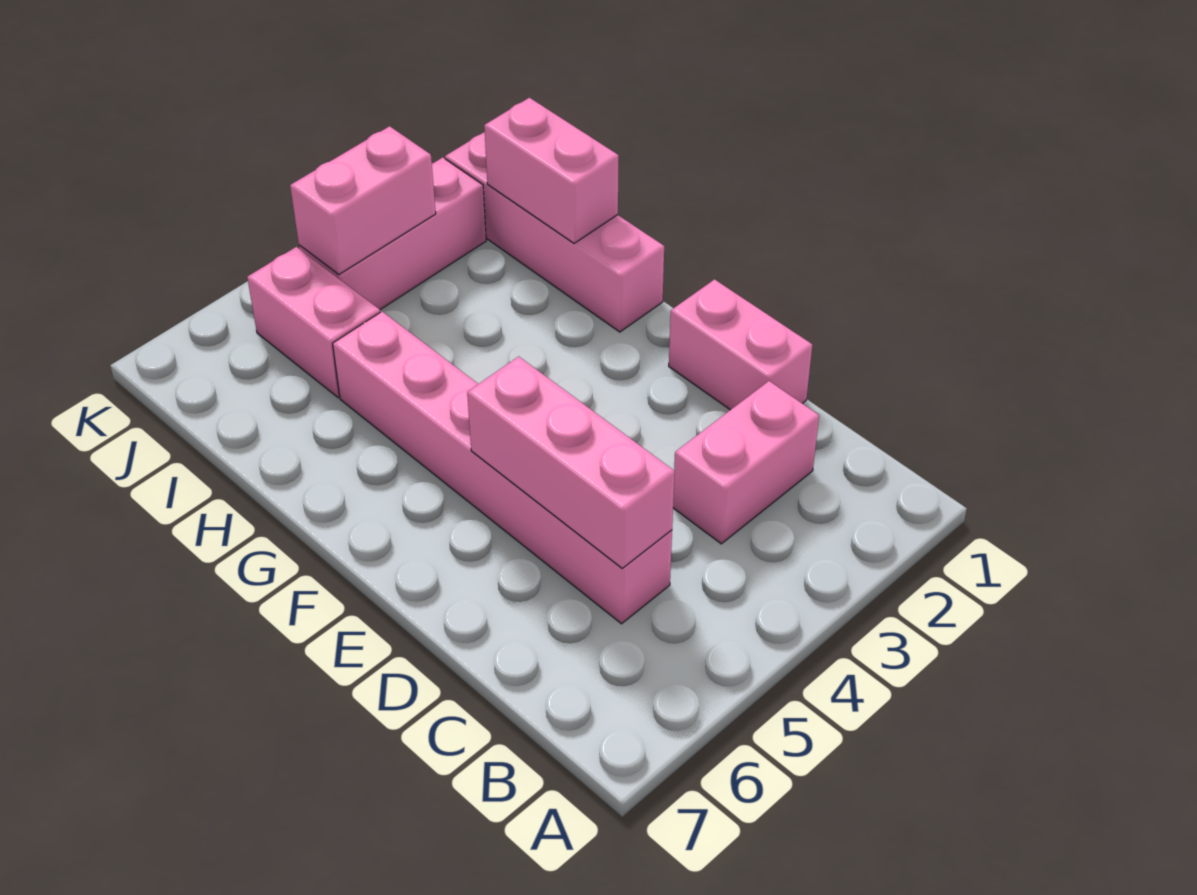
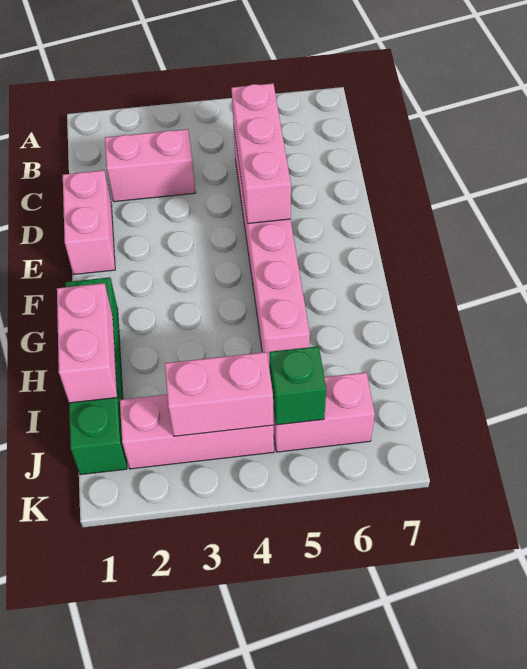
pink brick G1:J1 level 1 -> green brick G1:J1 level 1
pink brick I5:J5 level 1 -> pink brick J5:J6 level 1
none -> green brick J5 level 2

